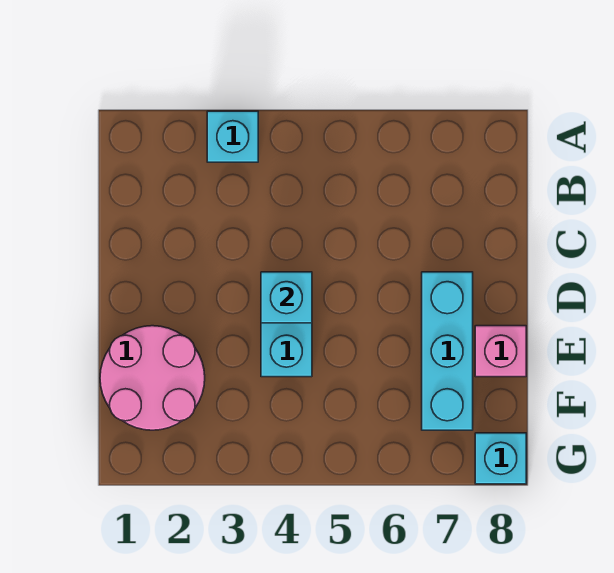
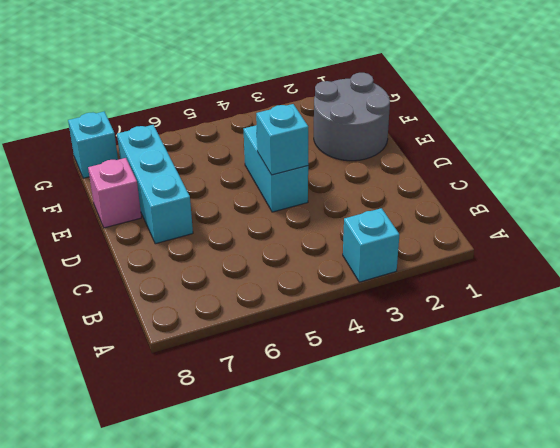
pink round brick E1:F2 level 1 -> grey round brick E1:F2 level 1

